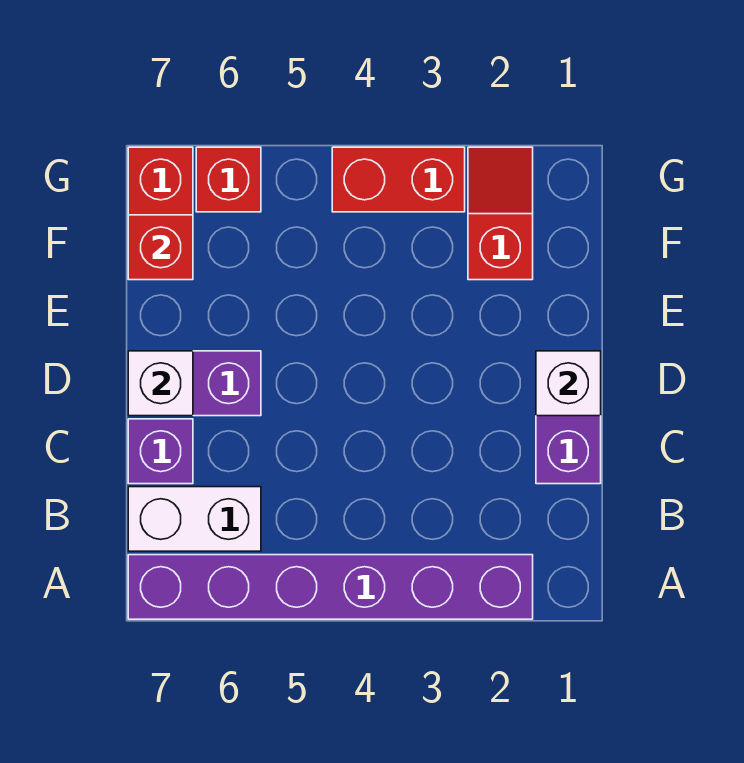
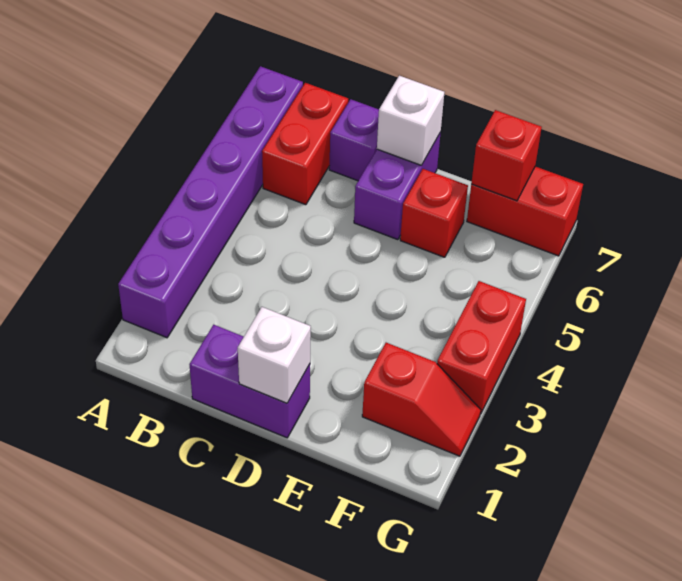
white brick B6:B7 level 1 -> red brick B6:B7 level 1
red brick G6 level 1 -> red brick E6 level 1

